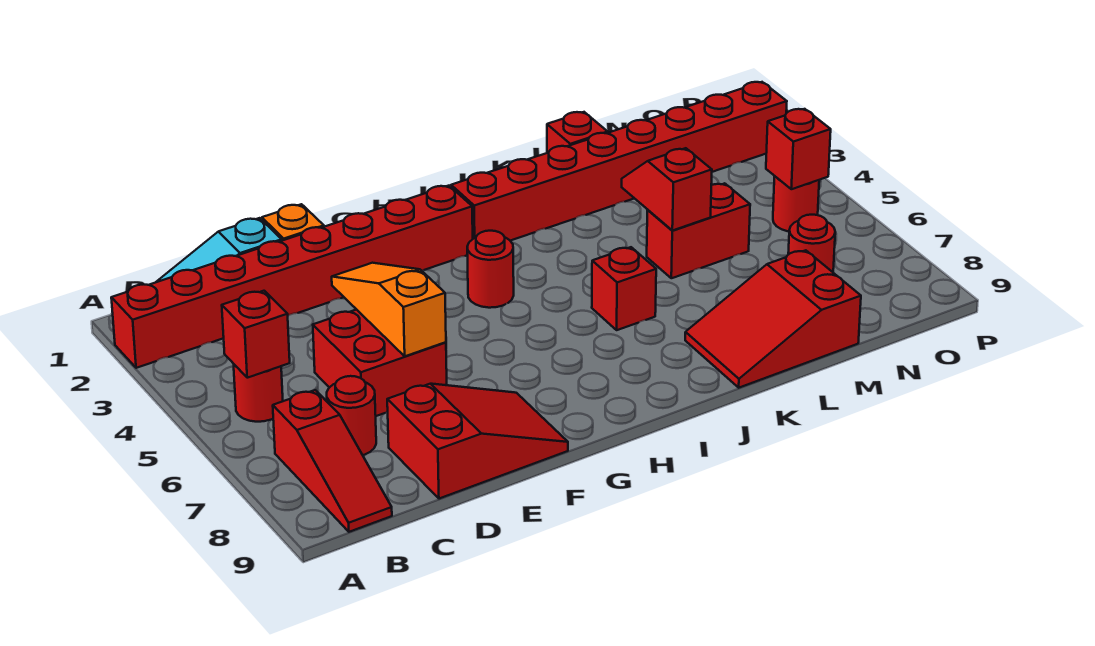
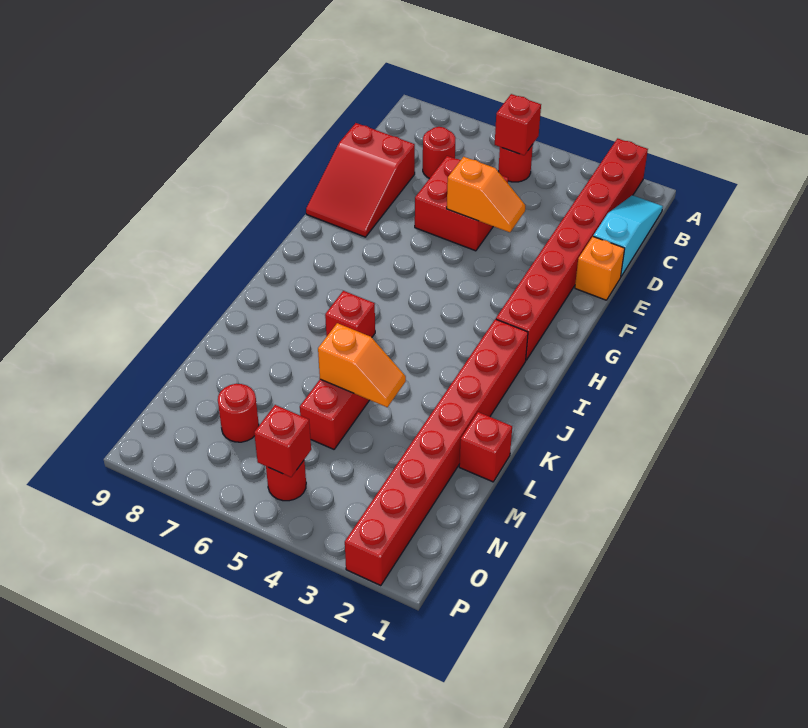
red slope B7:B9 level 1 top 7 -> none
orange slope E4:E6 level 2 top 6 -> orange slope E4:E5 level 2 top 5
red round brick H4 level 1 -> none
red slope K8:M9 level 1 top M -> none
red slope L4:L5 level 2 top 5 -> orange slope L4:L5 level 2 top 5

